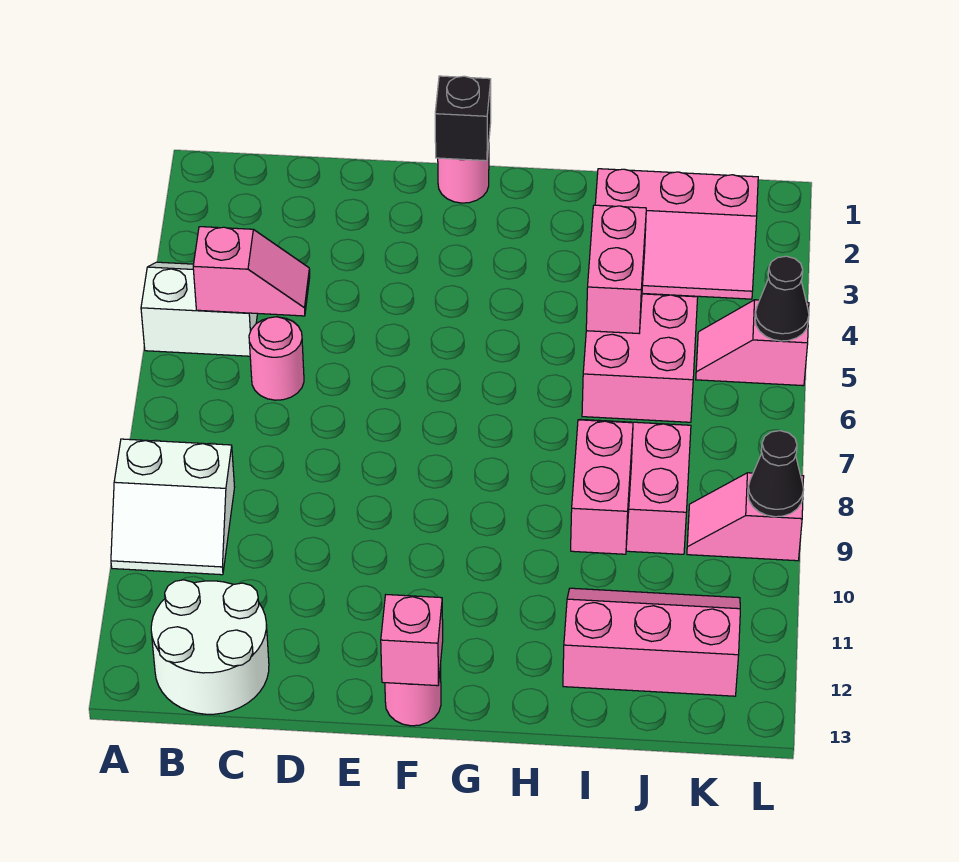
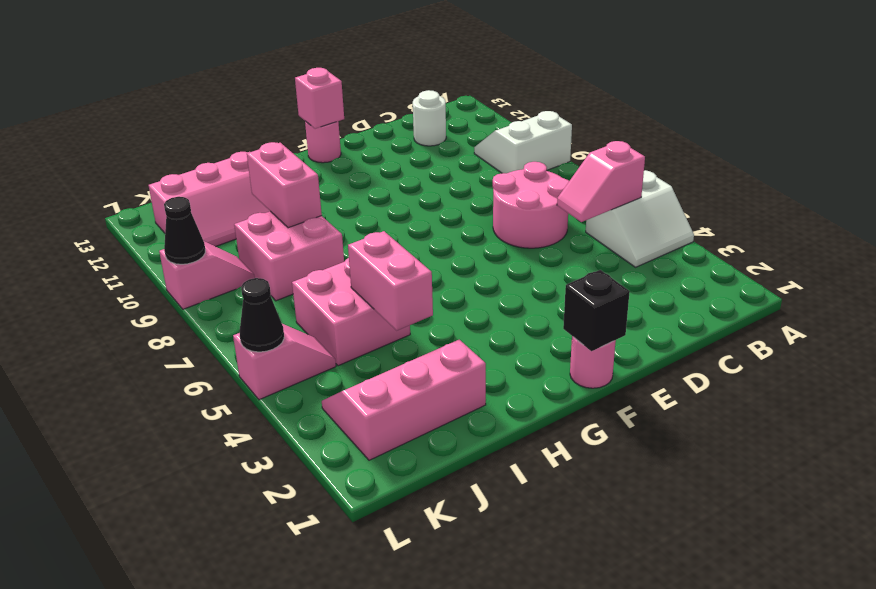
white round brick B12:C13 level 1 -> white round brick C12 level 1
pink round brick C6 level 1 -> pink round brick C6:D7 level 1

